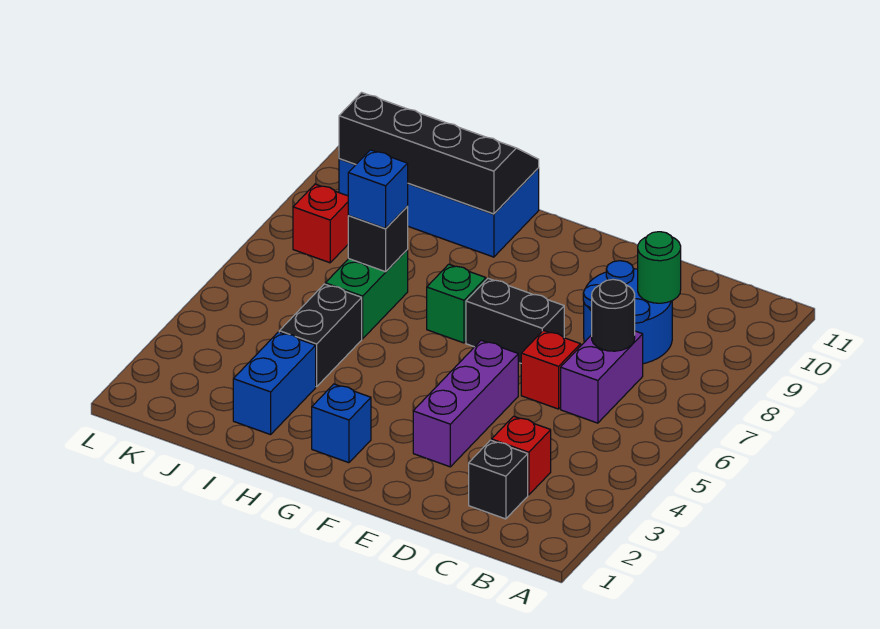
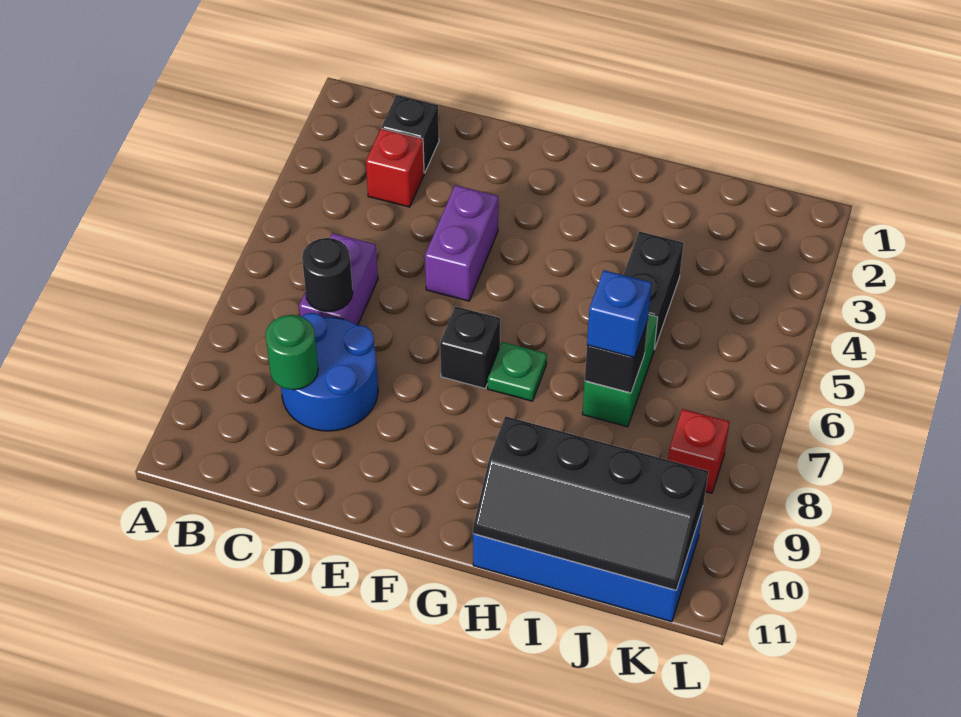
red brick D6 level 1 -> none
purple brick E3:E5 level 1 -> purple brick E4:E5 level 1
black brick E7:F7 level 1 -> black brick F7 level 1
blue brick G2 level 1 -> none
green brick G7 level 1 -> green plate G7 level 1
blue brick I2:I3 level 1 -> none

